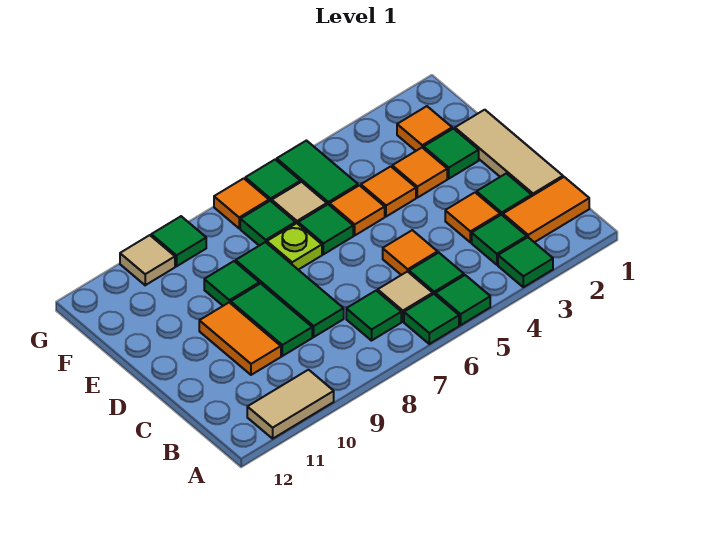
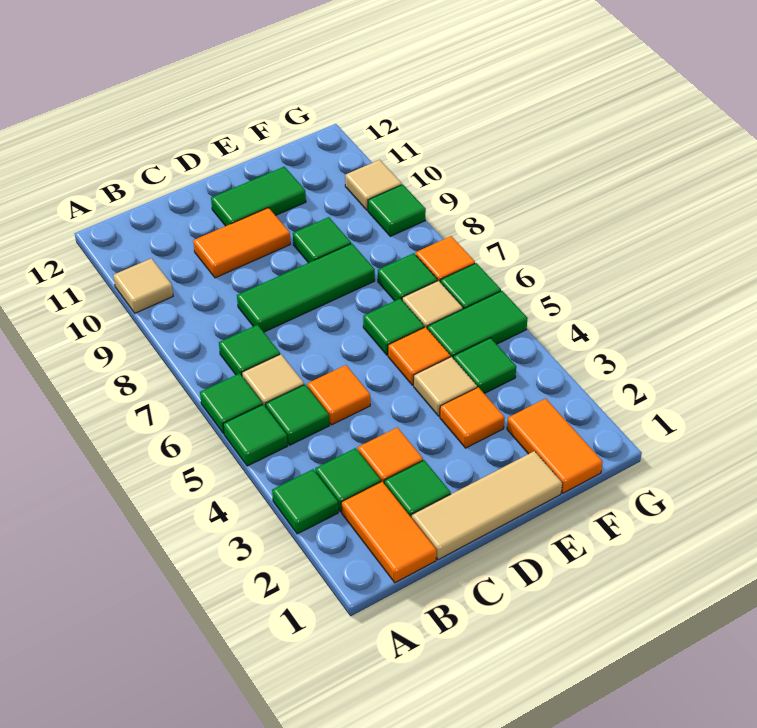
tan tile A10:A11 level 1 -> tan tile A10 level 1
green tile C9:D9 level 1 -> green tile D11:E11 level 1
green tile E2 level 1 -> green tile F4 level 1
orange tile E4 level 1 -> tan tile E4 level 1
lime plate E7 level 1 -> none
orange tile F2 level 1 -> orange tile F1:F2 level 1

